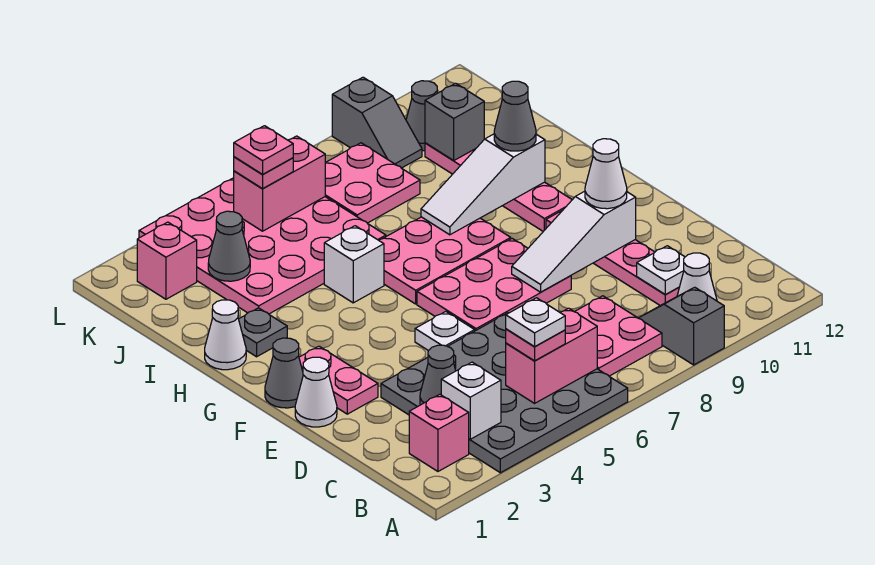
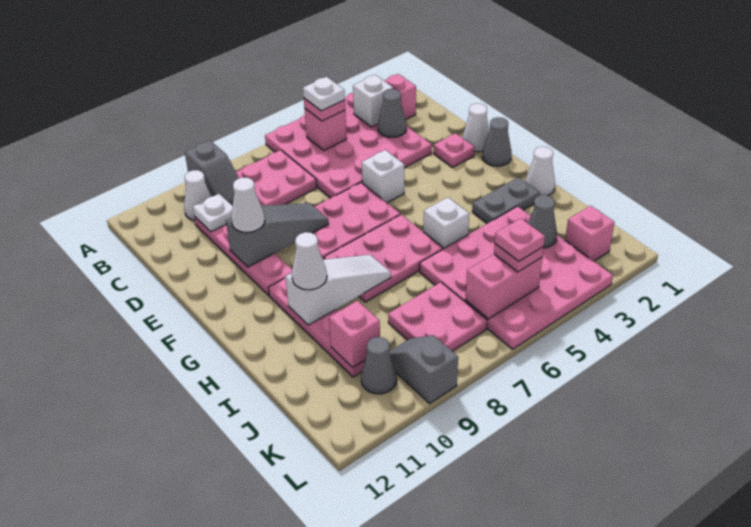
grey plate A3:D6 level 1 -> pink plate A3:D6 level 1
pink brick B5:B6 level 2 -> pink brick B5 level 2
pink plate E2:F2 level 1 -> pink plate E2 level 1
white plate E5 level 1 -> white brick E5 level 1
white slope E8:E10 level 2 top 10 -> grey slope E8:E10 level 2 top 10
grey plate H2 level 1 -> grey plate H2:H3 level 1
grey cone H10 level 3 -> white cone H10 level 3
grey brick J10 level 2 -> pink brick J10 level 2

